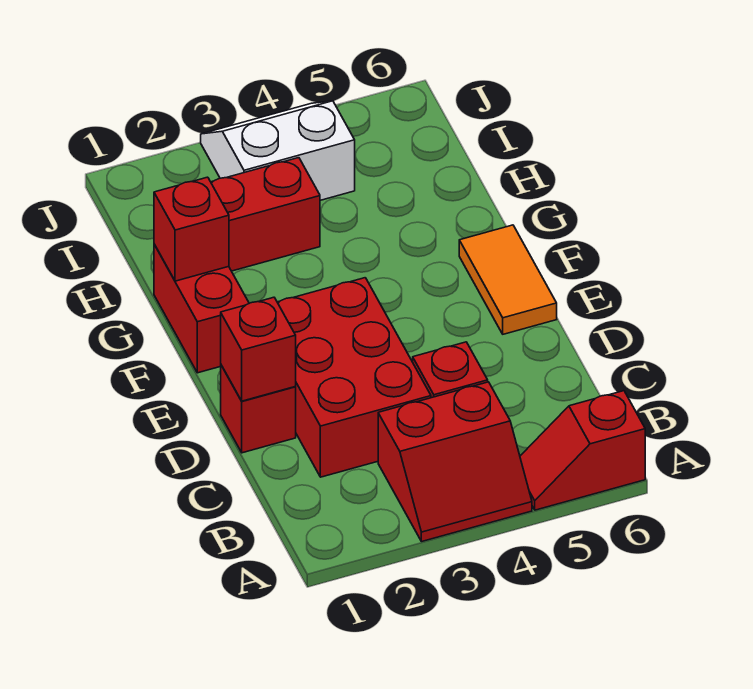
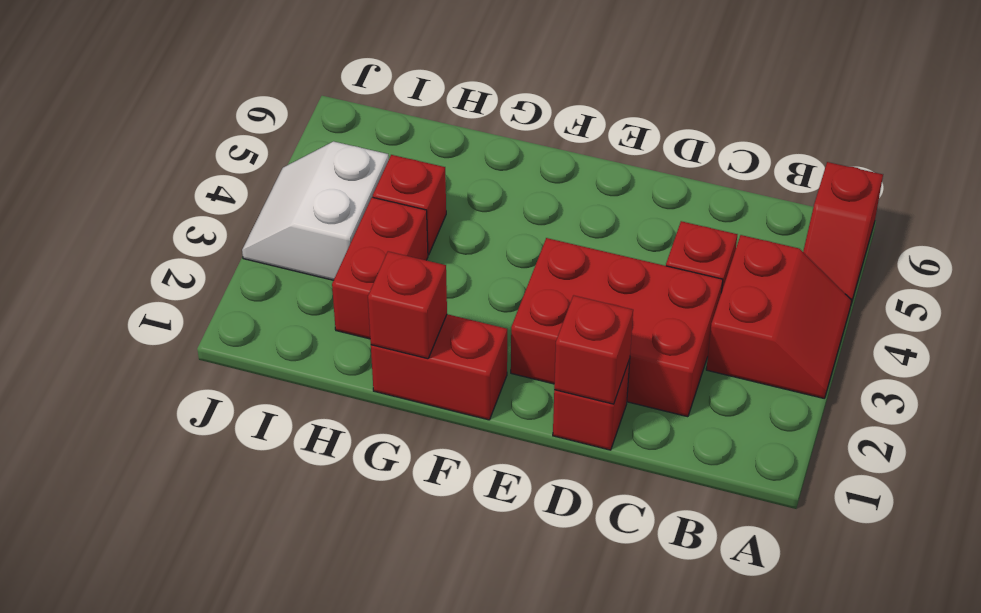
orange tile E6:F6 level 1 -> none
none -> red brick H4 level 1

